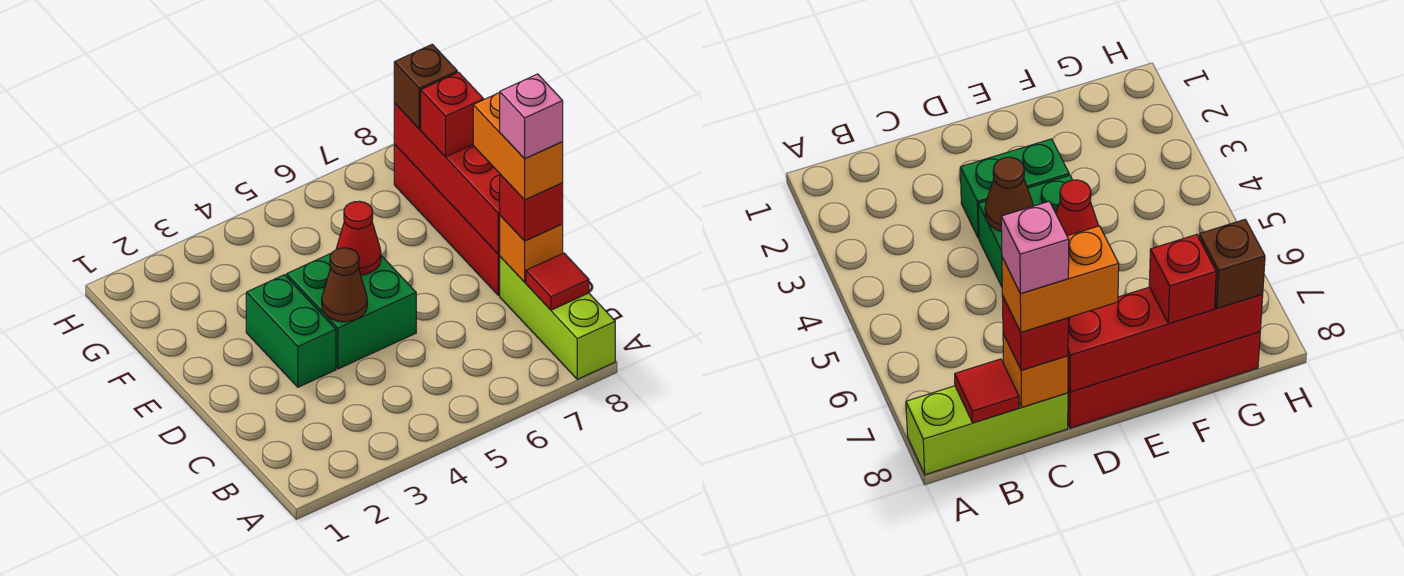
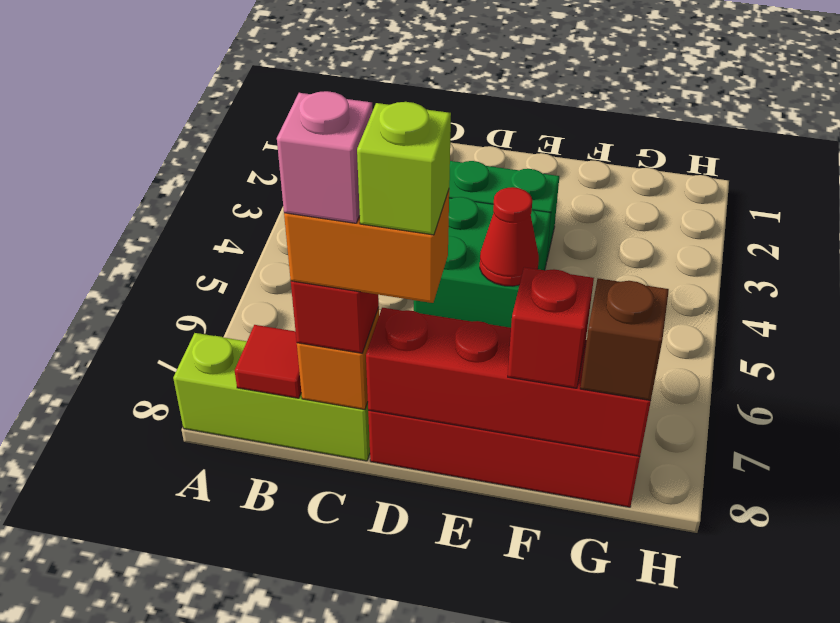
brown cone D4 level 2 -> none
none -> lime brick D8 level 5

